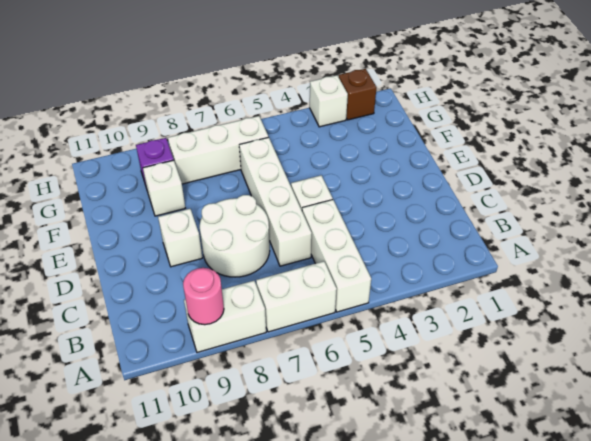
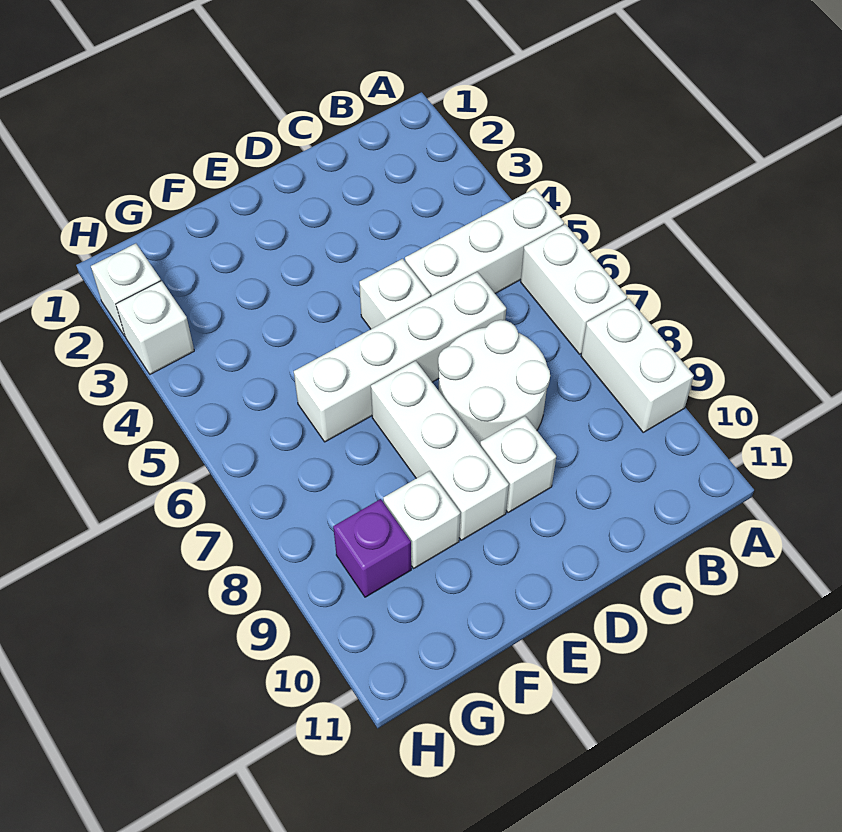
pink round brick A9 level 2 -> none
white brick G6:G8 level 1 -> white brick E7:E9 level 1
brown brick H2 level 1 -> white brick H2 level 1

